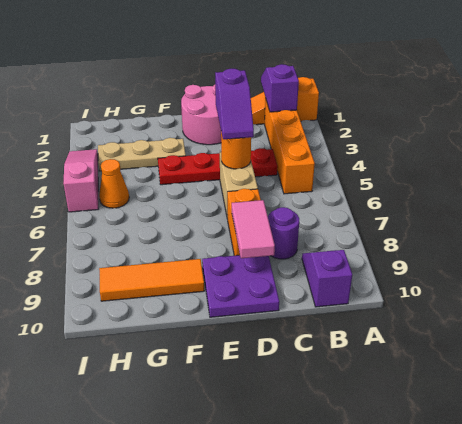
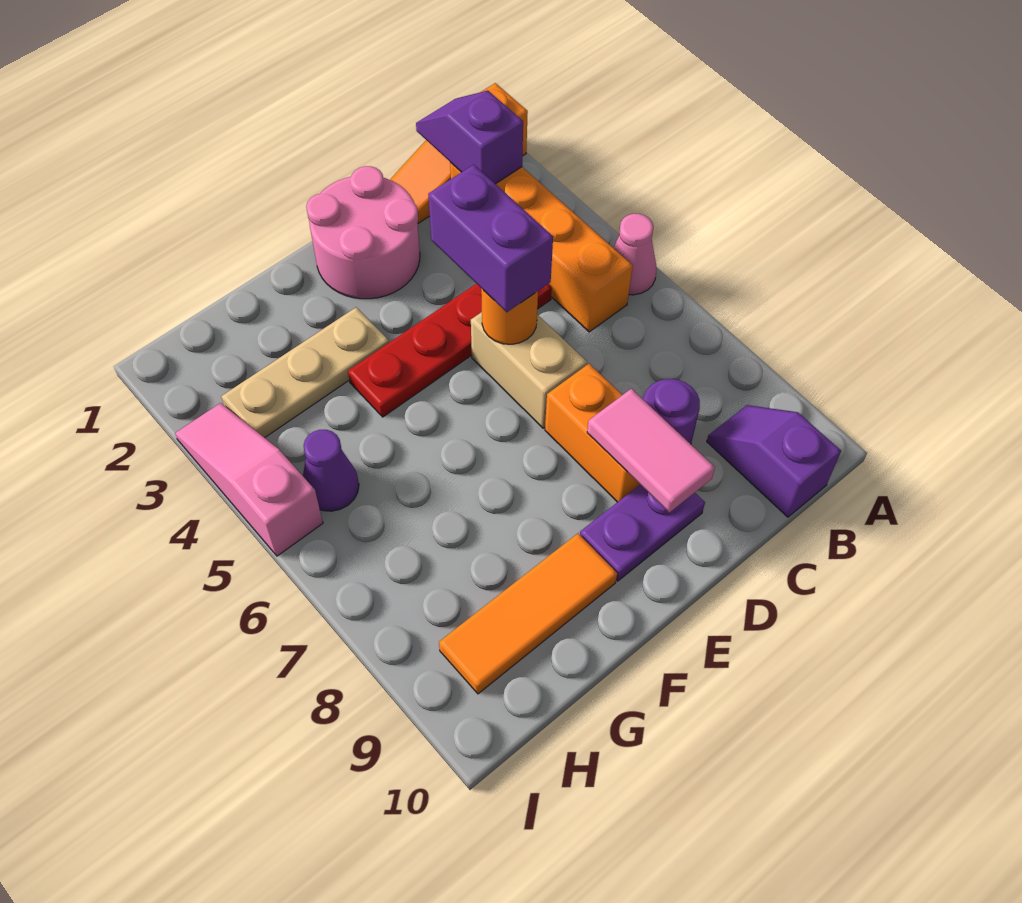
none -> pink cone A5 level 1
purple slope D4:D5 level 3 top 4 -> purple brick D4:D5 level 3
purple plate D9:E10 level 1 -> purple plate D9:E9 level 1
orange cone H5 level 1 -> purple cone H5 level 1

